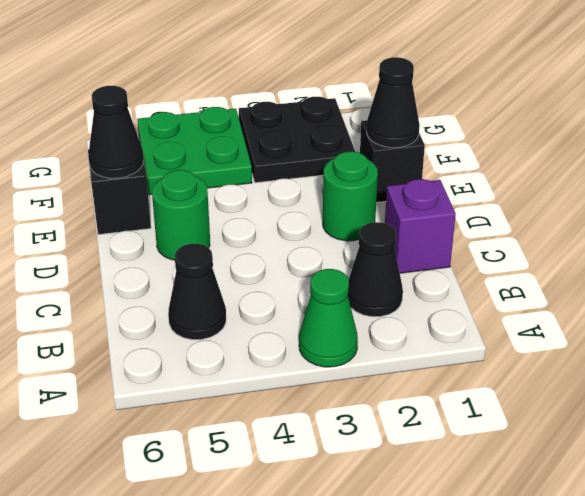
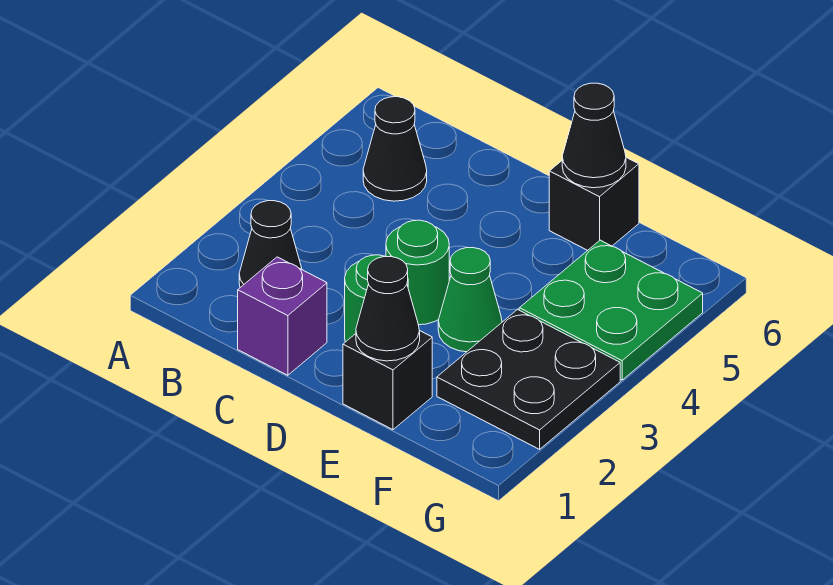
green cone A3 level 1 -> green cone E3 level 1
green round brick D5 level 1 -> green round brick D3 level 1

